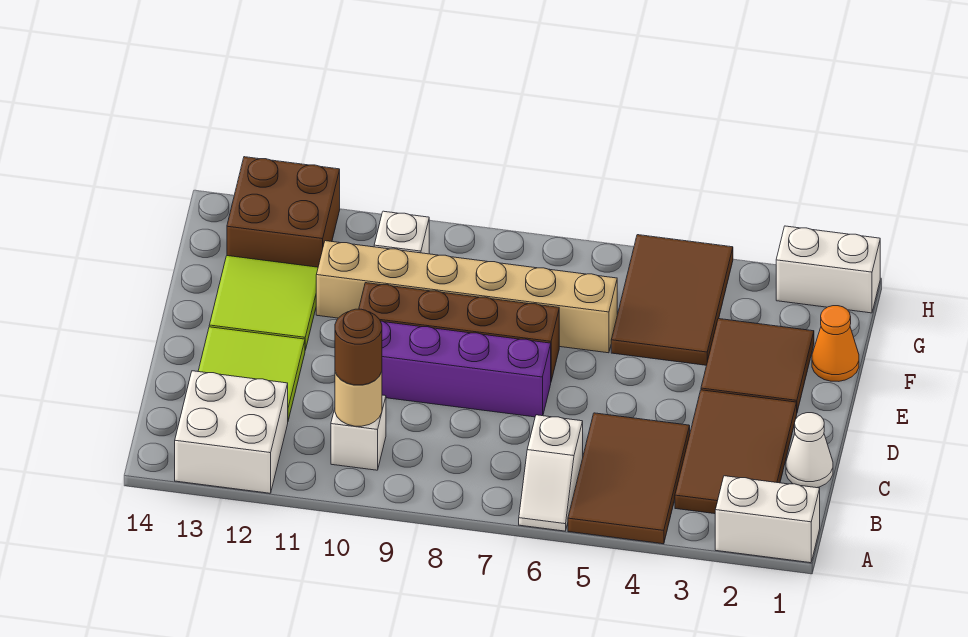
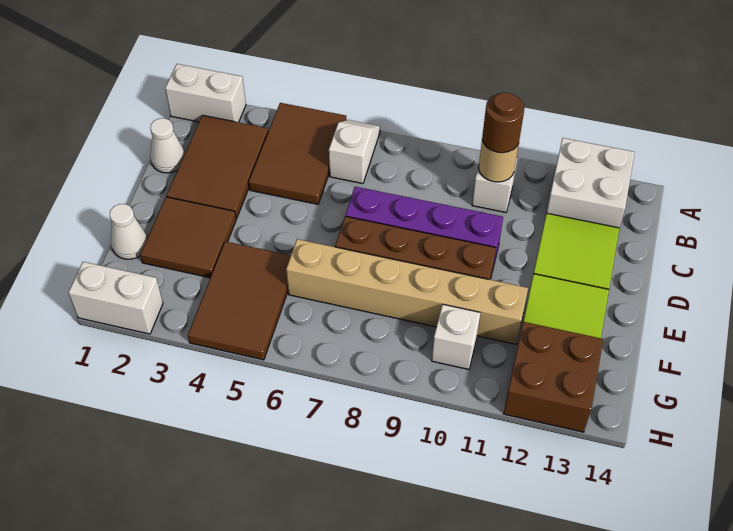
orange cone F1 level 1 -> white cone F1 level 1

